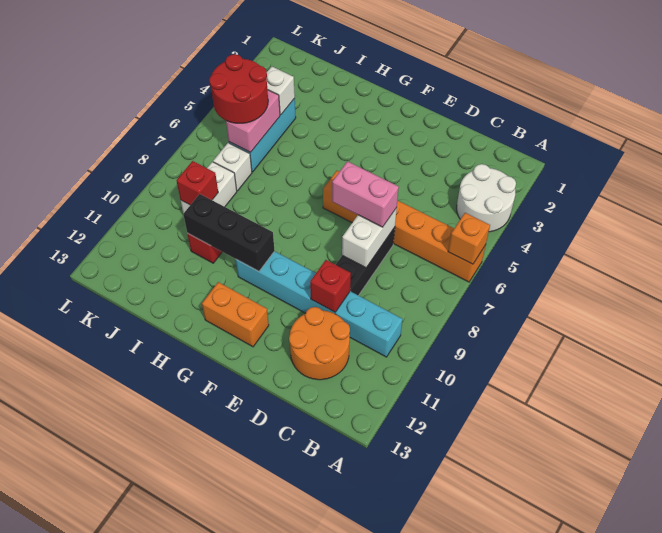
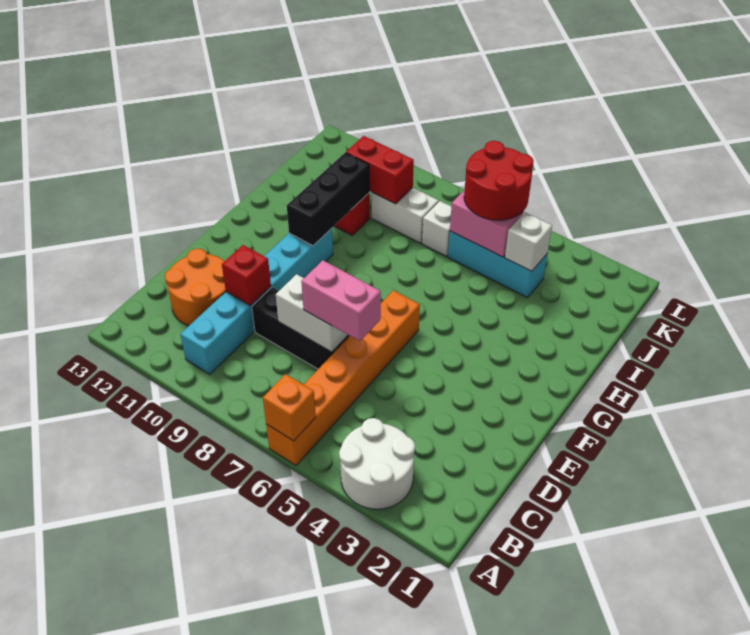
pink brick D7:E7 level 3 -> pink brick D6:D7 level 3
orange brick F12:G12 level 1 -> none
red brick J9 level 2 -> red brick J9:J10 level 2

